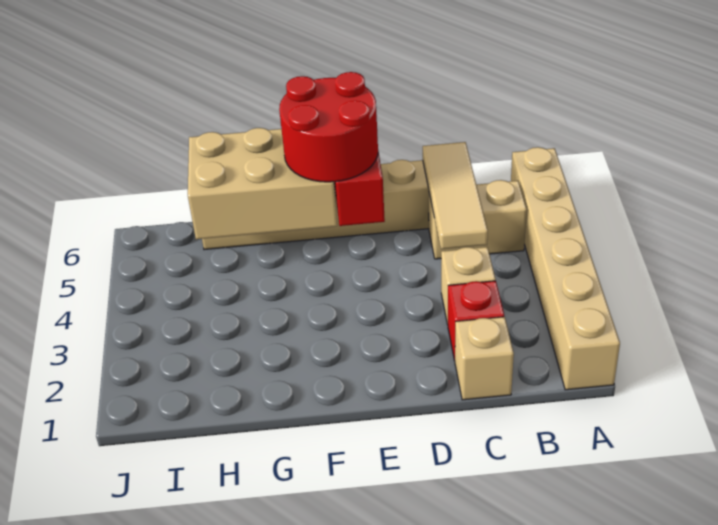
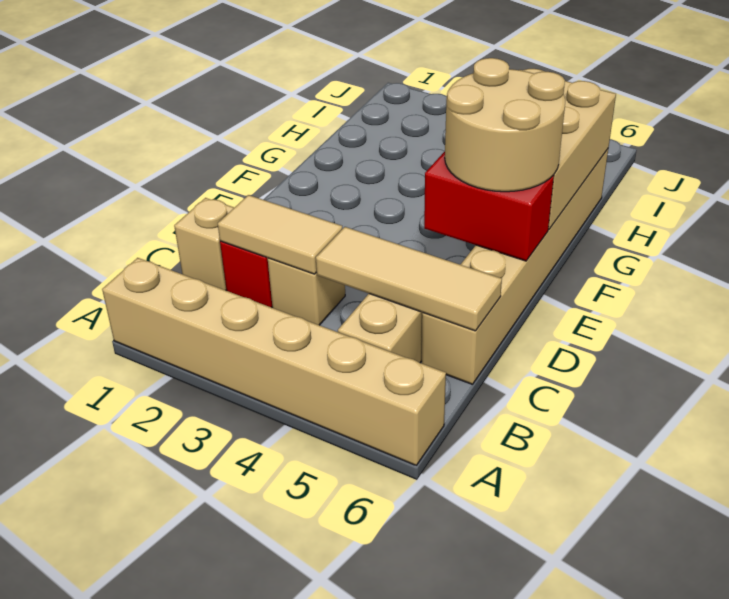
none -> tan tile C2:C3 level 2
red round brick E5:F6 level 3 -> tan round brick E5:F6 level 3

